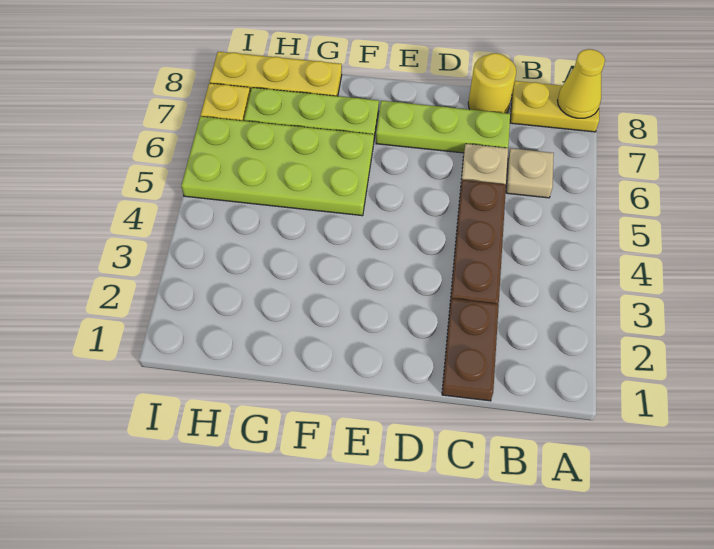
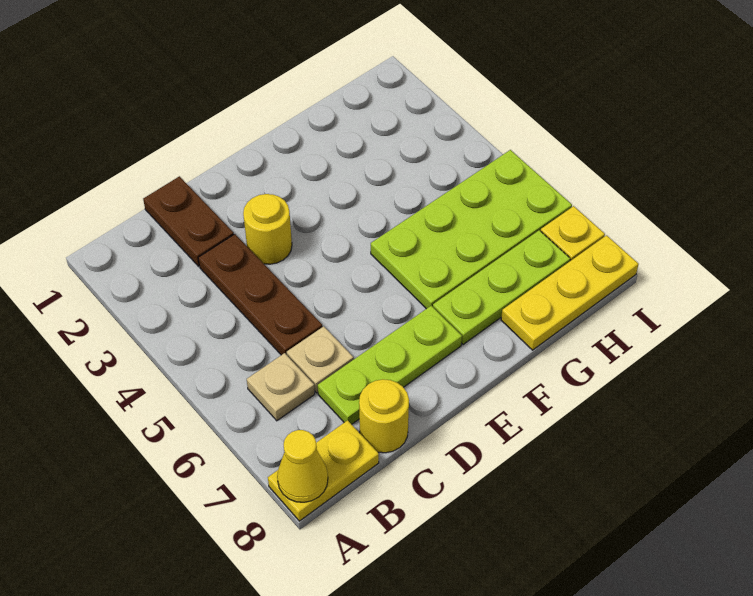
none -> yellow round brick D3 level 1

